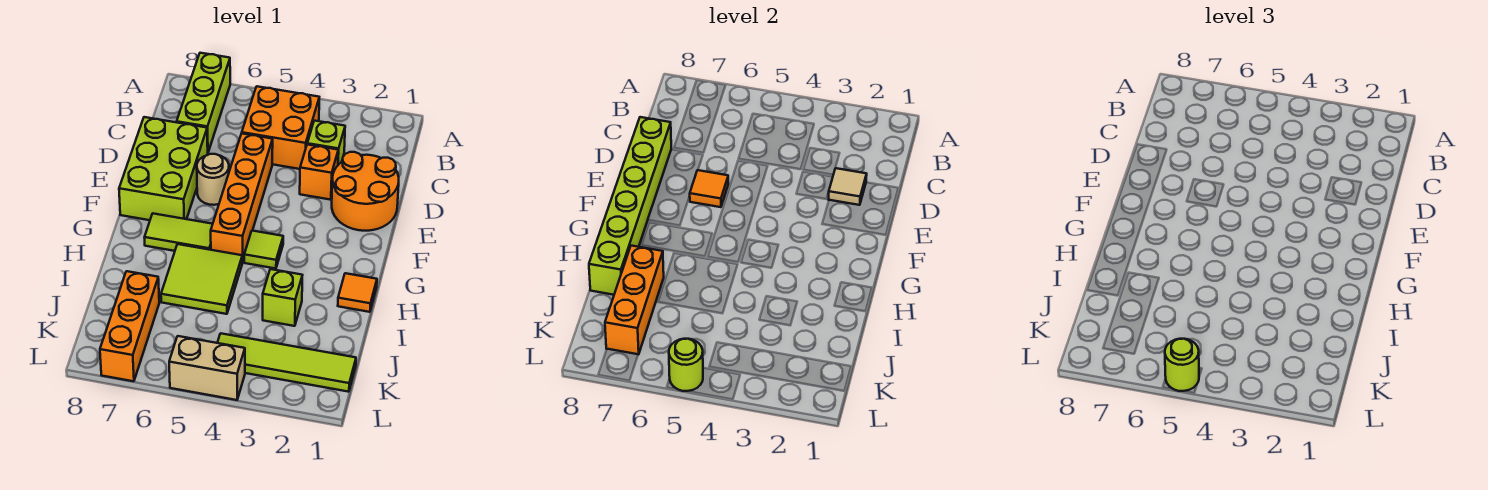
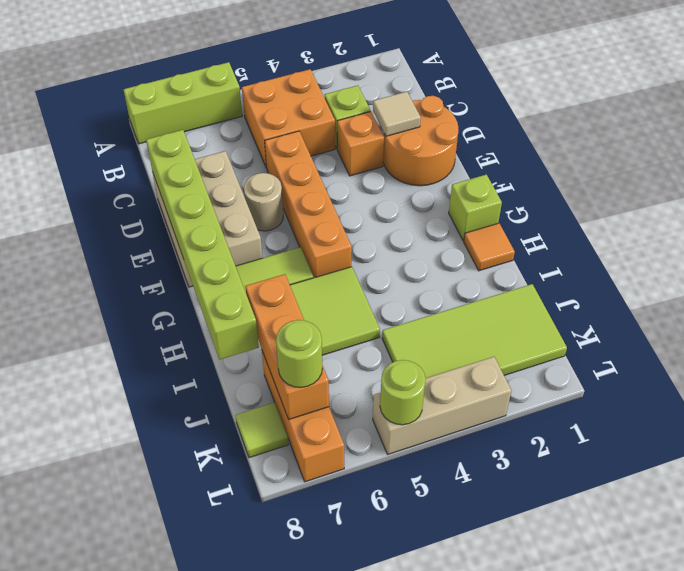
lime brick A7:C7 level 1 -> lime brick A6:A8 level 1
lime brick D7:F8 level 1 -> tan brick D7:F8 level 1
orange tile E6 level 2 -> none
lime tile G4 level 1 -> lime tile K8 level 1
lime brick I3 level 1 -> lime brick G1 level 1
lime tile K1:K4 level 1 -> lime tile J1:K4 level 1
tan brick L4:L5 level 1 -> tan brick L3:L5 level 1
lime round brick L5 level 3 -> lime round brick K7 level 3

